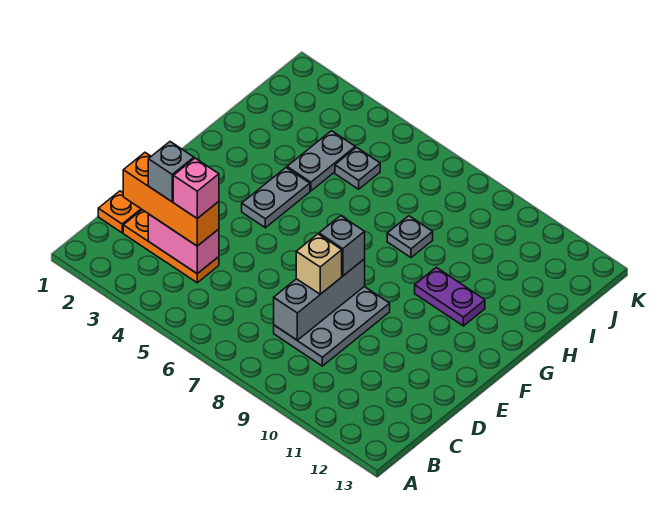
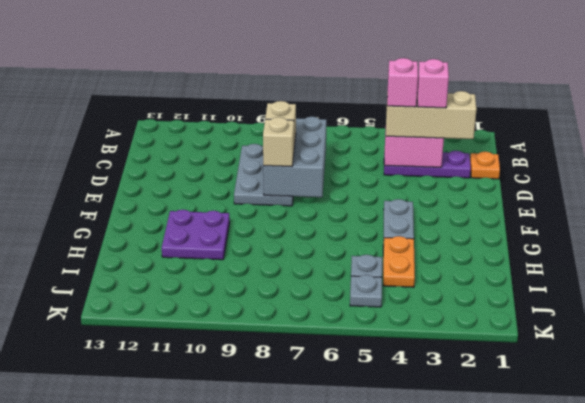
orange plate C2:C4 level 1 -> purple plate C2:C4 level 1
orange brick C2:C4 level 3 -> tan brick C2:C4 level 3
grey brick C3 level 4 -> pink brick C3 level 4
grey brick C8:E8 level 2 -> grey brick C7:E8 level 2
grey brick E8 level 3 -> tan brick E8 level 3
purple plate G10:G11 level 1 -> purple plate G10:H11 level 1
grey plate H4:I4 level 1 -> orange plate H4:I4 level 1
grey plate H8 level 1 -> grey plate J5 level 1

